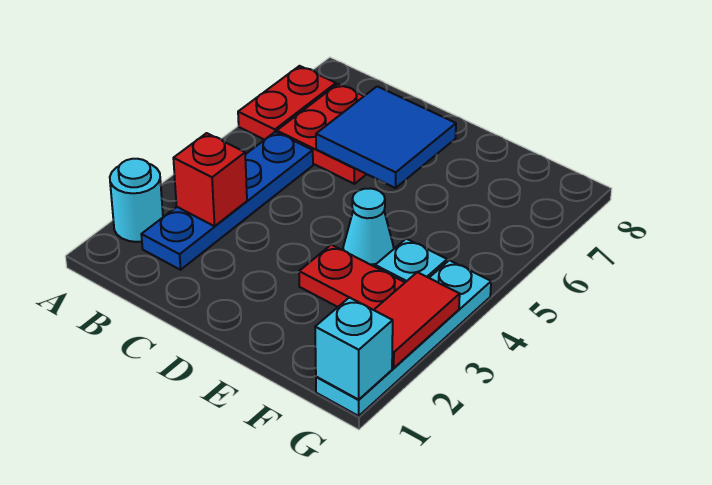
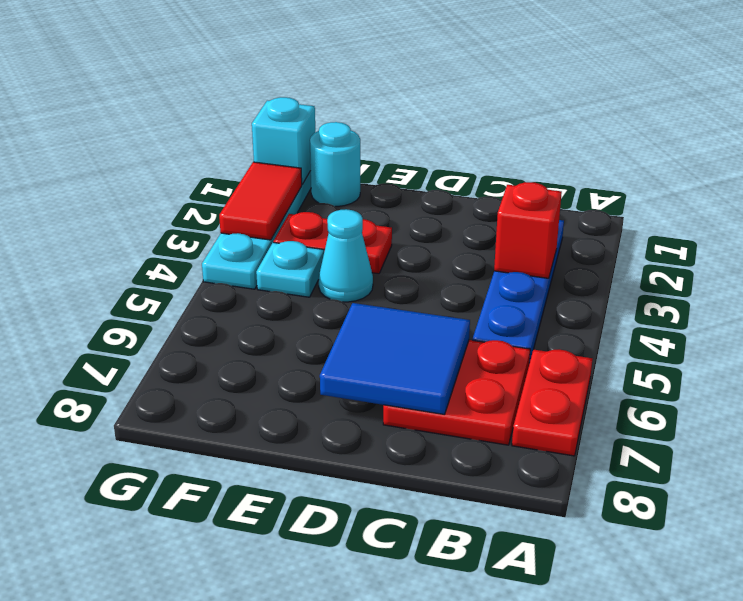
cyan round brick A2 level 1 -> cyan round brick F1 level 1

